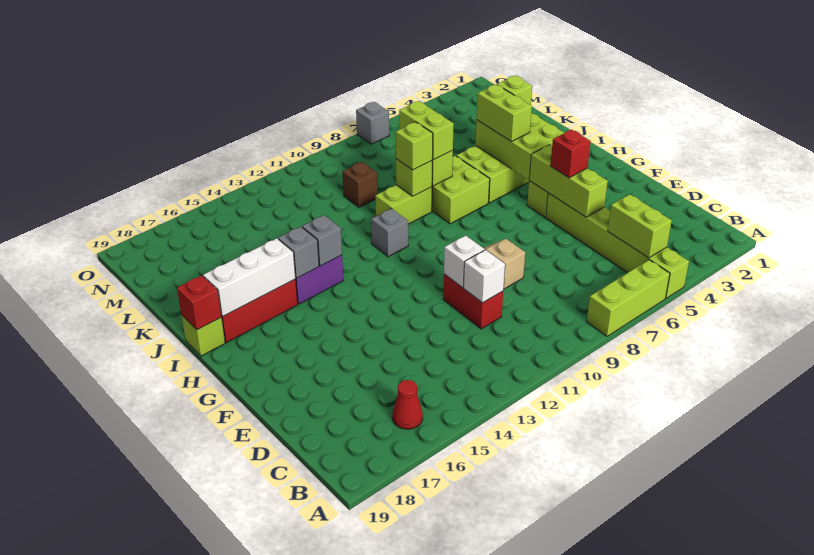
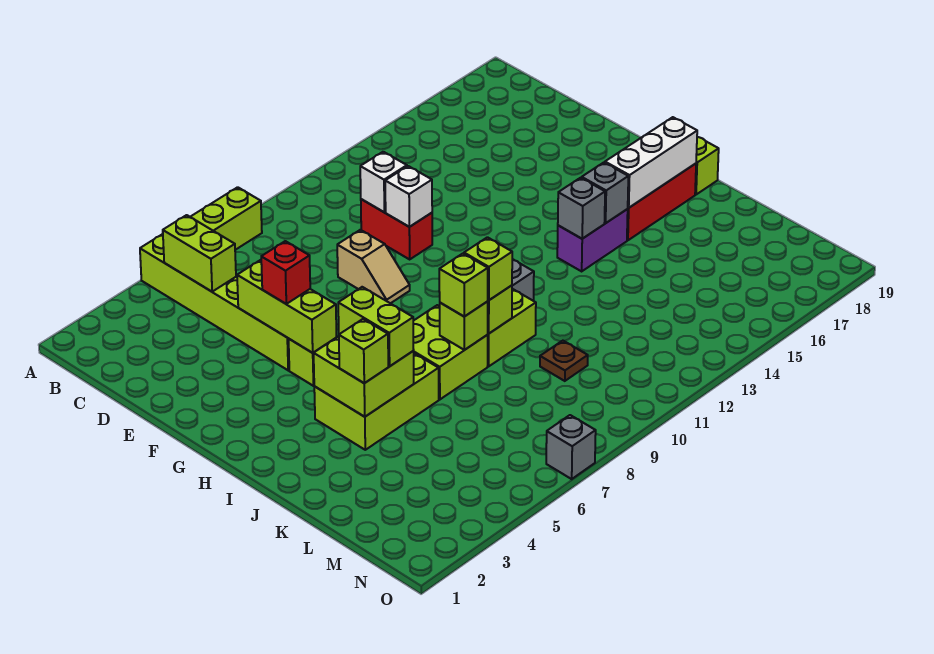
red cone B16 level 1 -> none
lime brick H4:J5 level 2 -> lime brick I4:J5 level 2
red brick I19 level 2 -> none
lime brick J8:K8 level 3 -> lime brick J8 level 3
brown brick L10 level 1 -> brown plate L10 level 1

